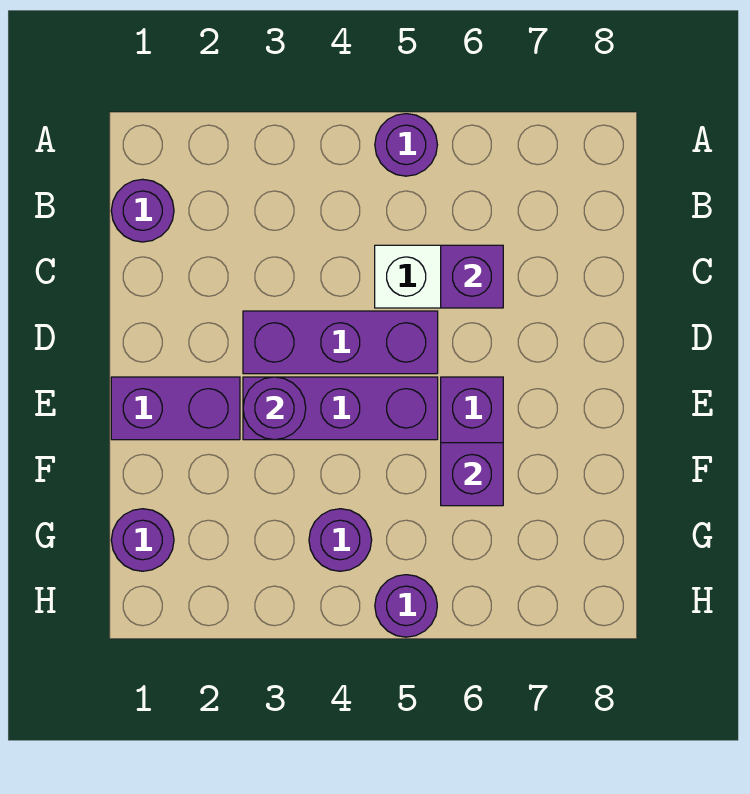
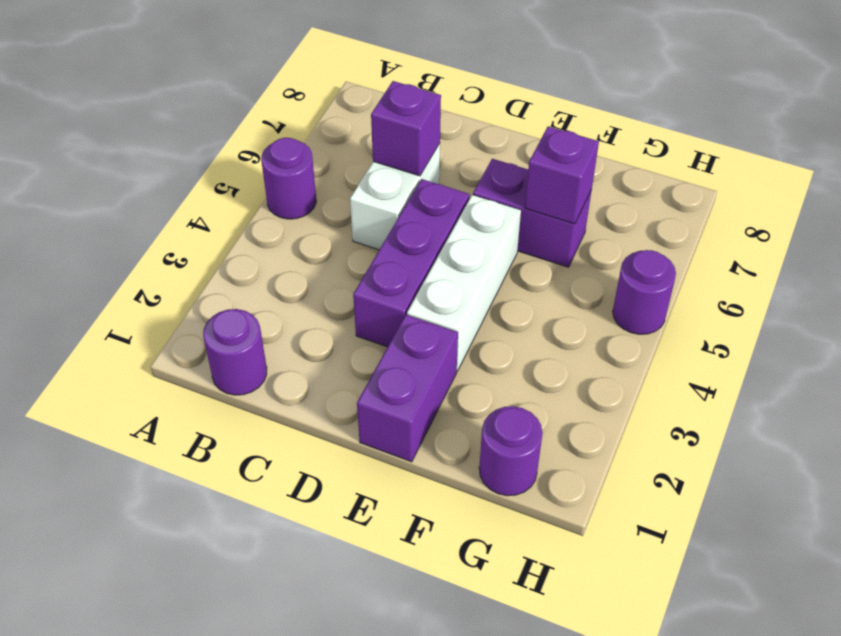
purple brick E3:E5 level 1 -> white brick E3:E5 level 1
purple round brick E3 level 2 -> none
purple round brick G4 level 1 -> none

